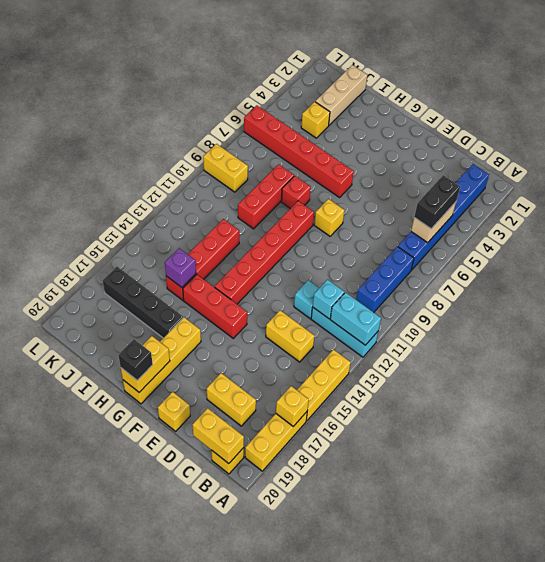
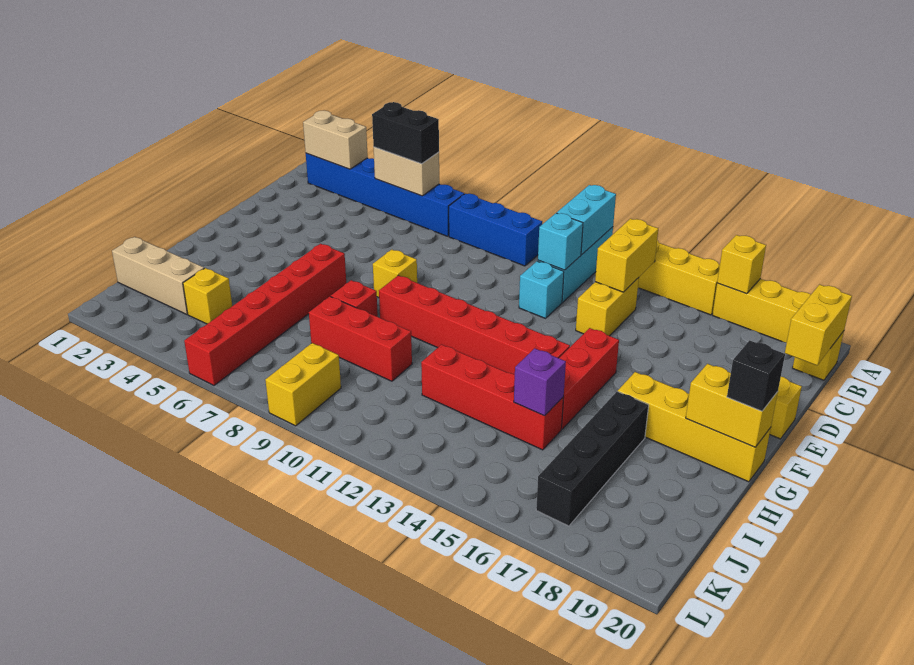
none -> tan brick B2:B3 level 2
yellow brick C18:D18 level 1 -> yellow brick B14:C14 level 2

